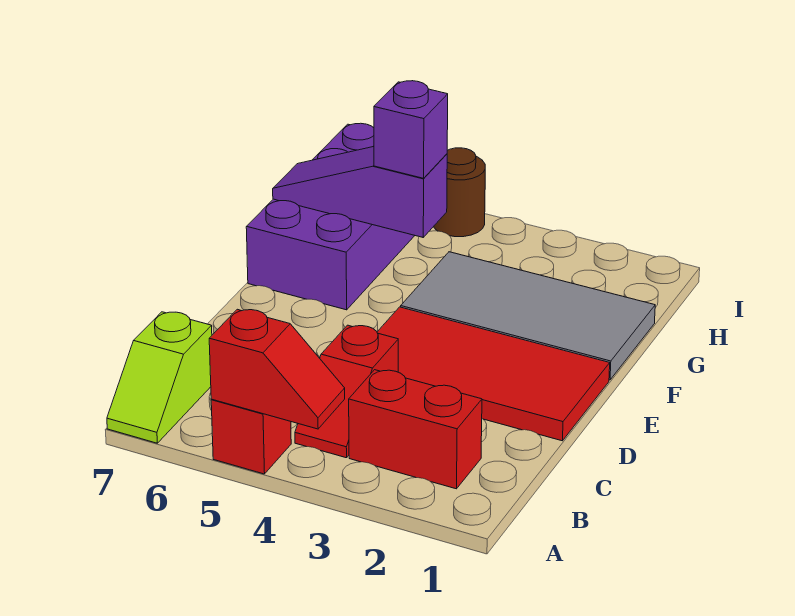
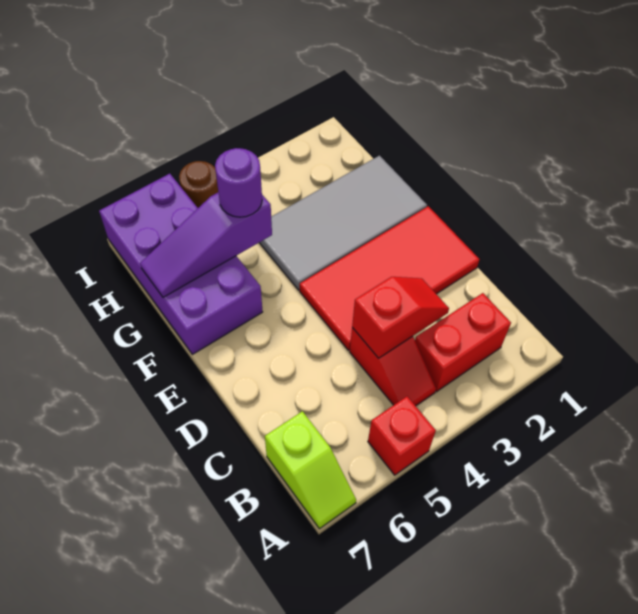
red slope A4:A5 level 2 top 5 -> red slope C3:C4 level 2 top 4
purple brick G5 level 3 -> purple round brick G5 level 3

